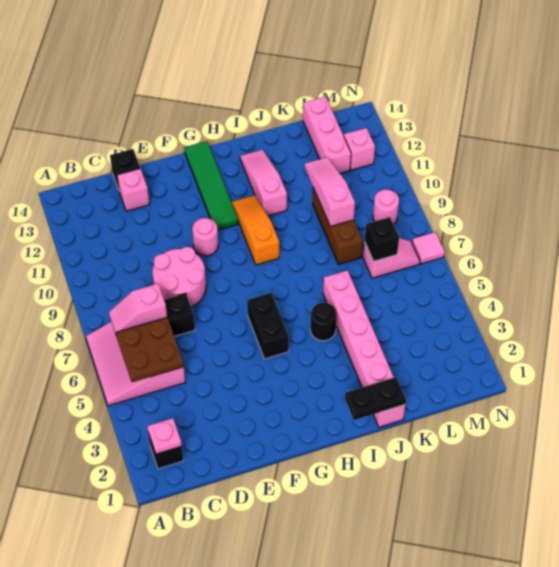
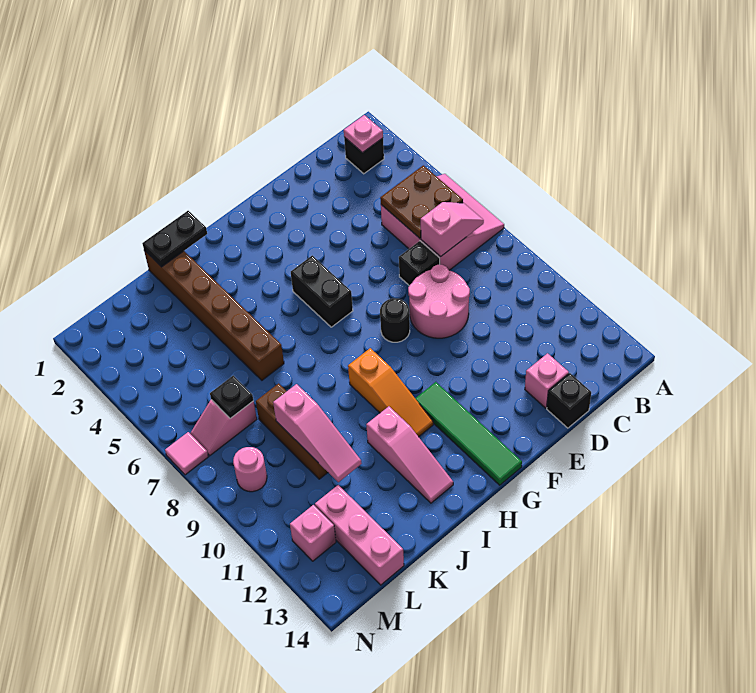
pink round brick F10 level 1 -> none
black round brick I5 level 1 -> black round brick F8 level 1
pink brick J1:J6 level 1 -> brown brick J1:J6 level 1
black brick L7 level 2 -> black plate L7 level 2

